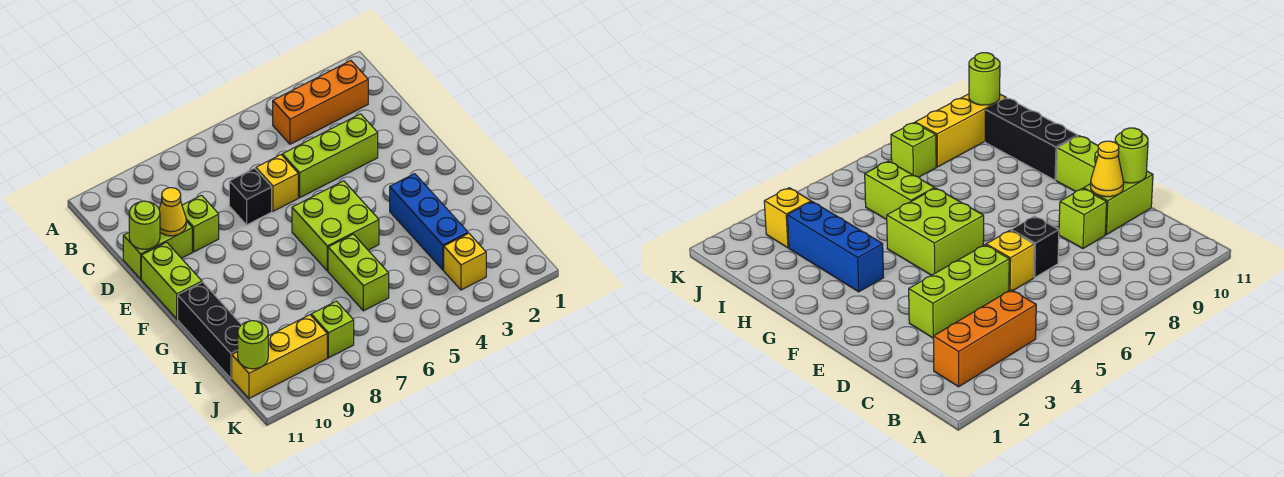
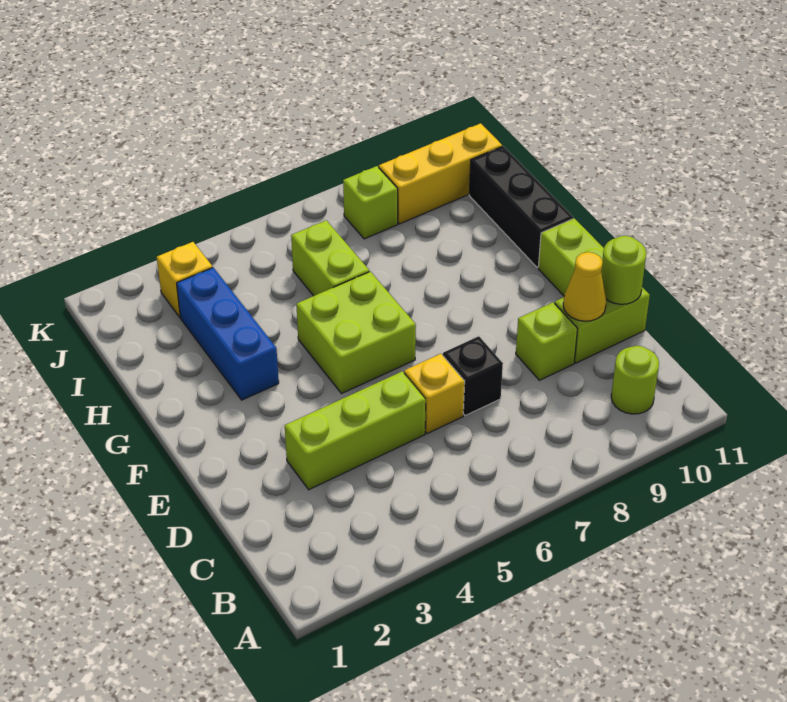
orange brick B2:B4 level 1 -> none
lime round brick J11 level 2 -> lime round brick B10 level 1

